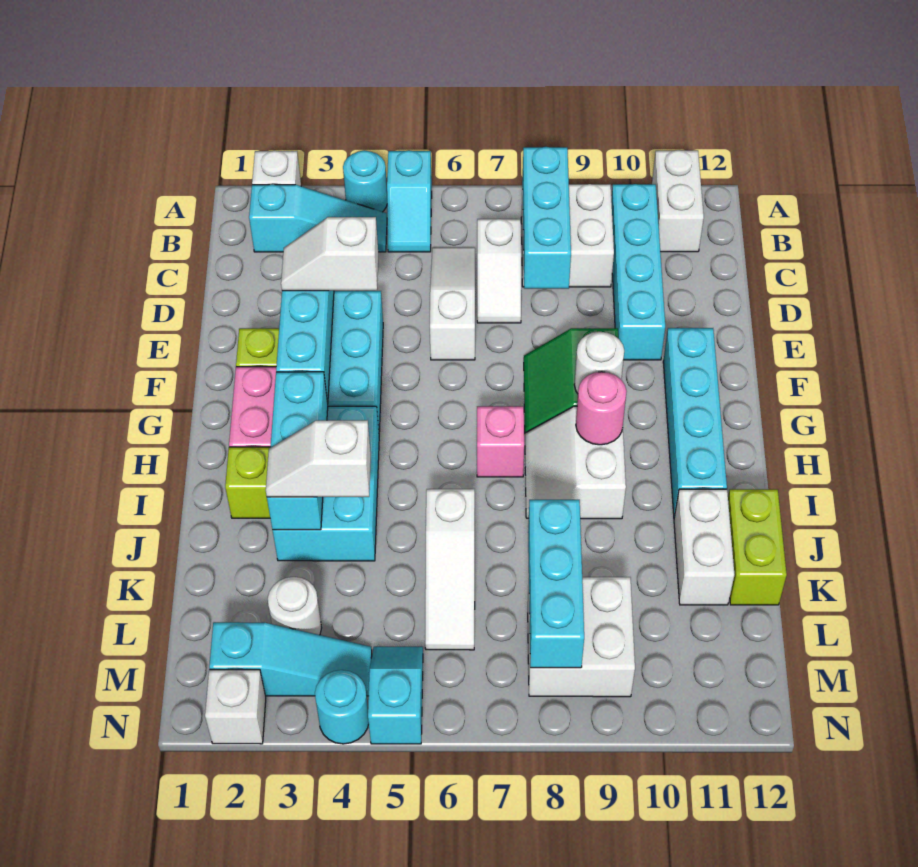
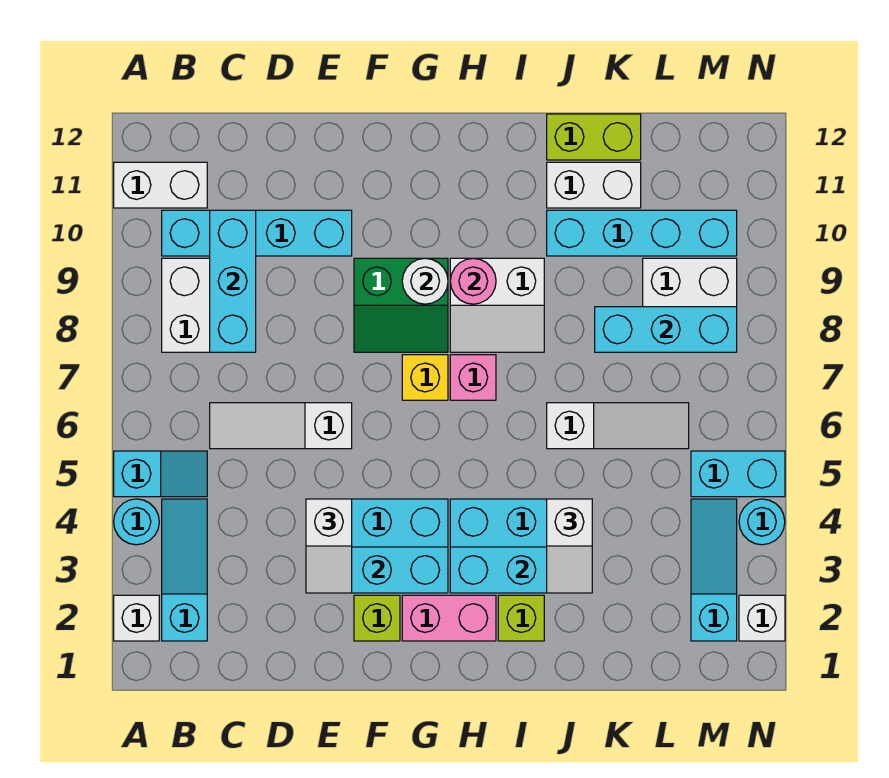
cyan brick B8:D8 level 2 -> cyan brick C8:C10 level 2
white slope C7:D7 level 1 top C -> none
cyan brick F11:I11 level 1 -> cyan brick J10:M10 level 1
none -> yellow brick G7 level 1
white round brick L3 level 1 -> none
cyan slope M5:N5 level 1 top N -> cyan brick M5:N5 level 1

